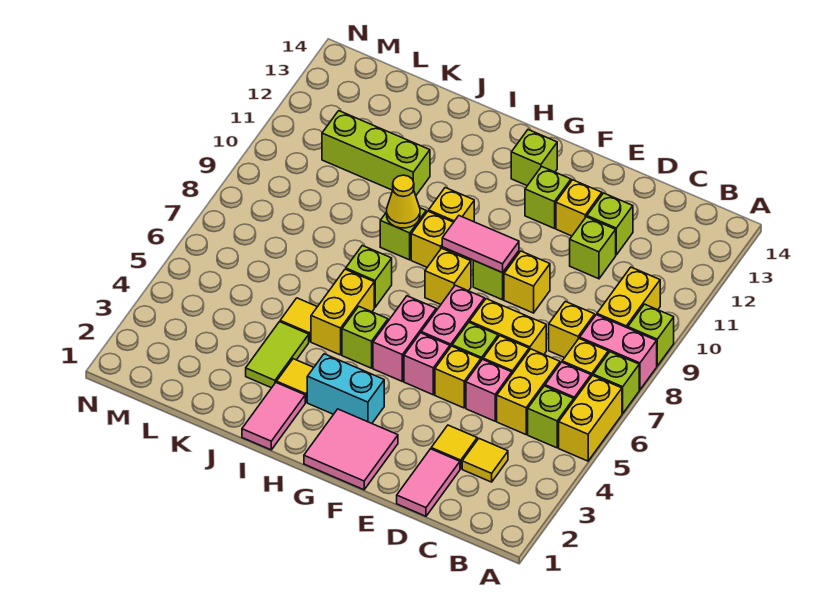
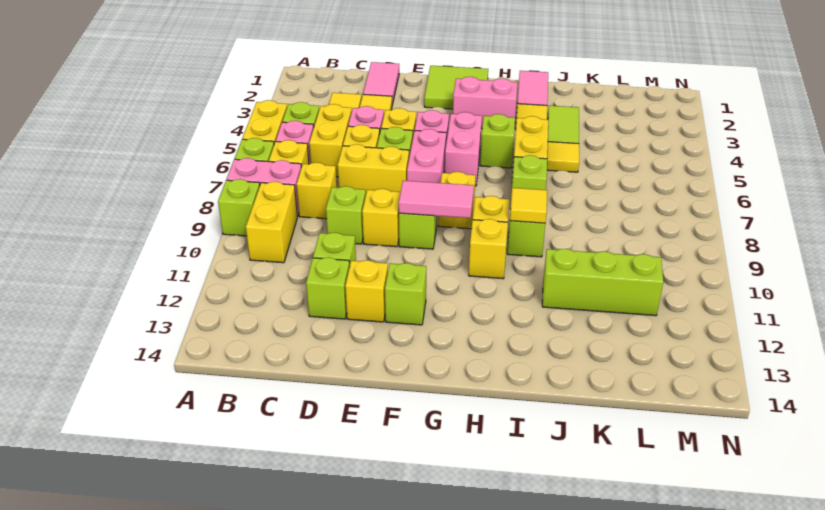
pink tile F1:G2 level 1 -> lime tile F1:G2 level 1
cyan brick G3:H3 level 1 -> pink brick G3:H3 level 1
lime brick G13 level 1 -> lime brick D9 level 1
yellow cone I9 level 2 -> yellow tile I9 level 2

